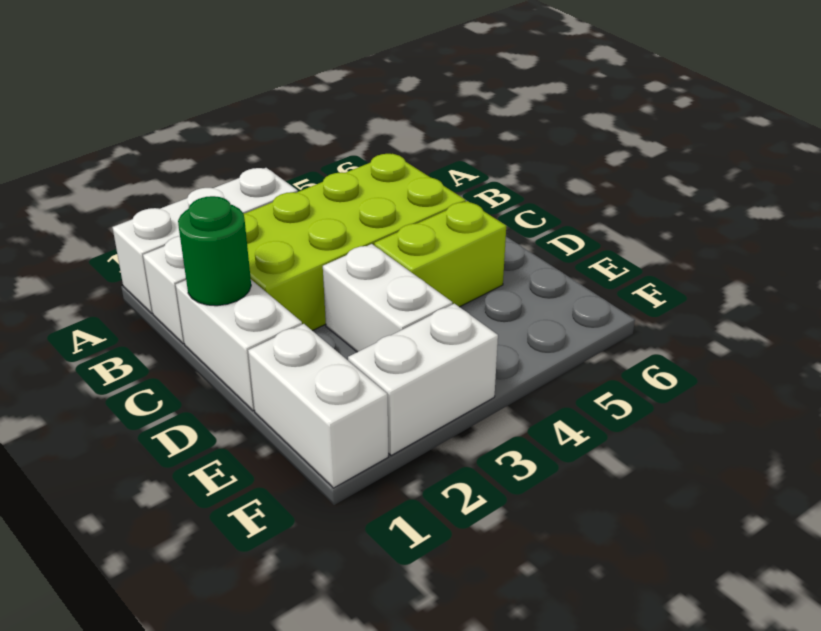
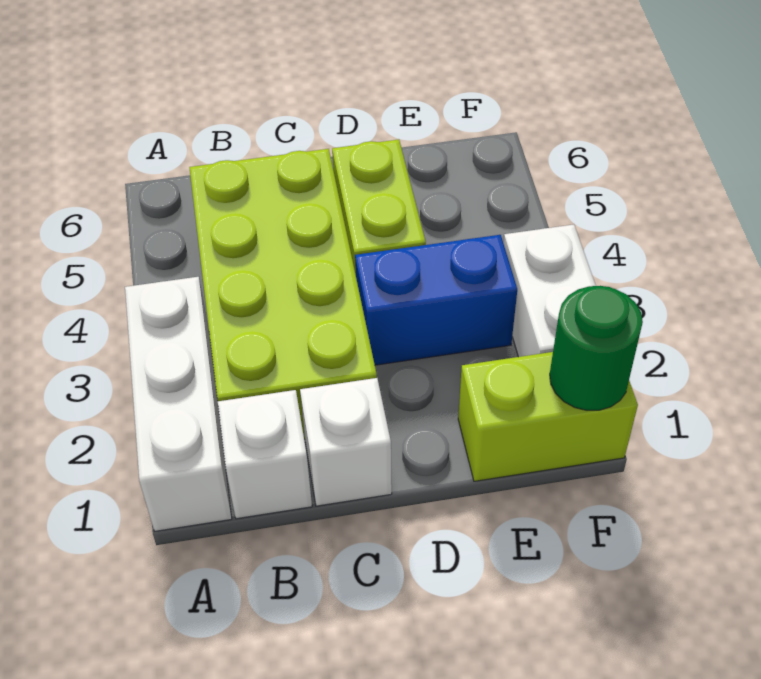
white brick C1:D1 level 1 -> white brick C1 level 1
green round brick C1 level 2 -> green round brick F1 level 2
white brick D3:E3 level 1 -> blue brick D3:E3 level 1
white brick E1:F1 level 1 -> lime brick E1:F1 level 1

